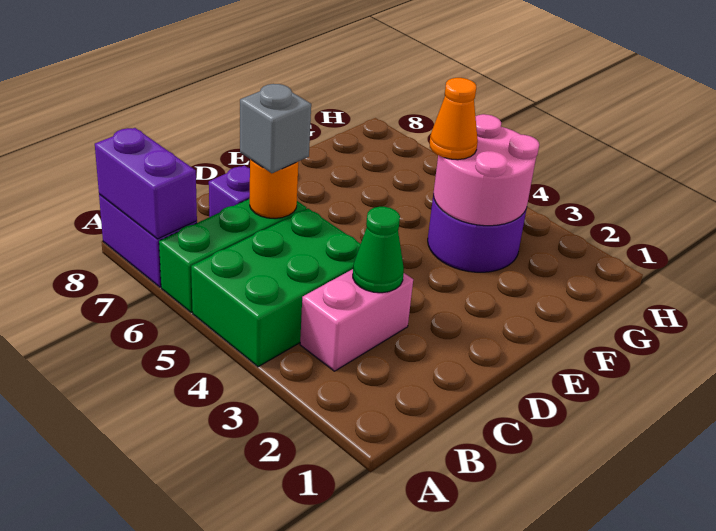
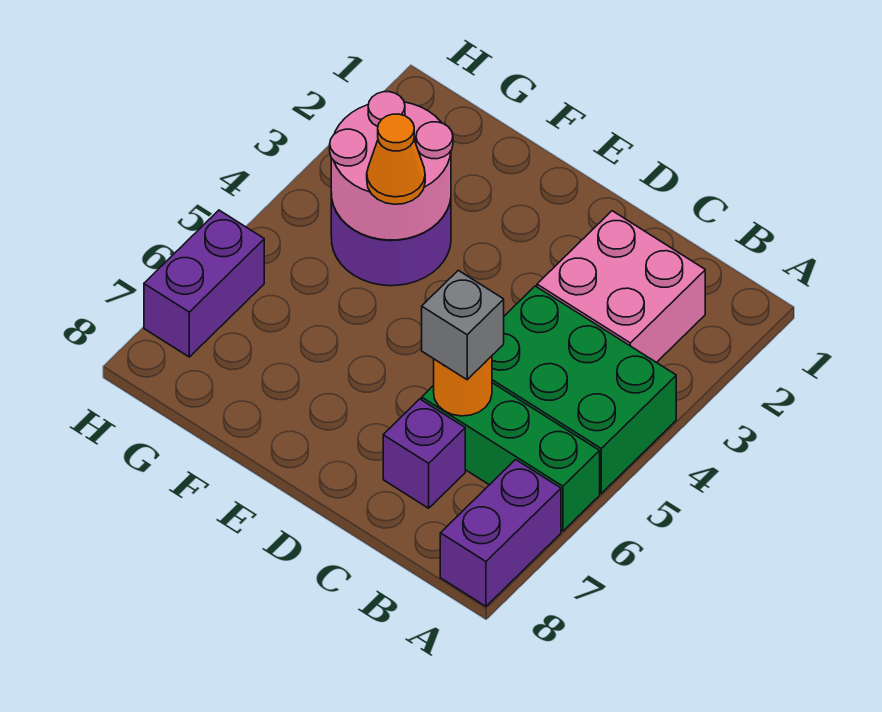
purple brick A7:A8 level 2 -> purple brick H6:H7 level 1
pink brick B3:C3 level 1 -> pink brick B2:C3 level 1
green cone C3 level 2 -> none

